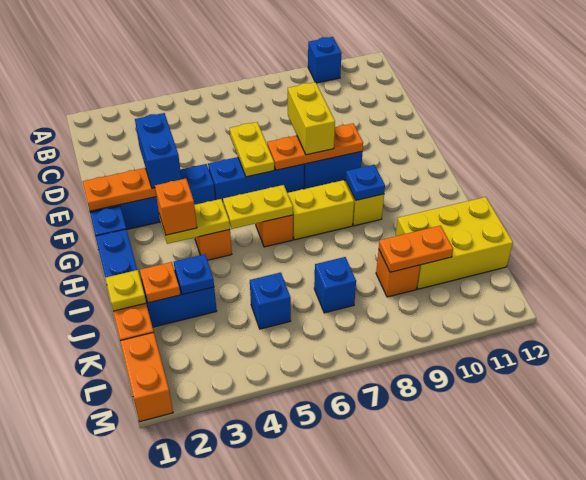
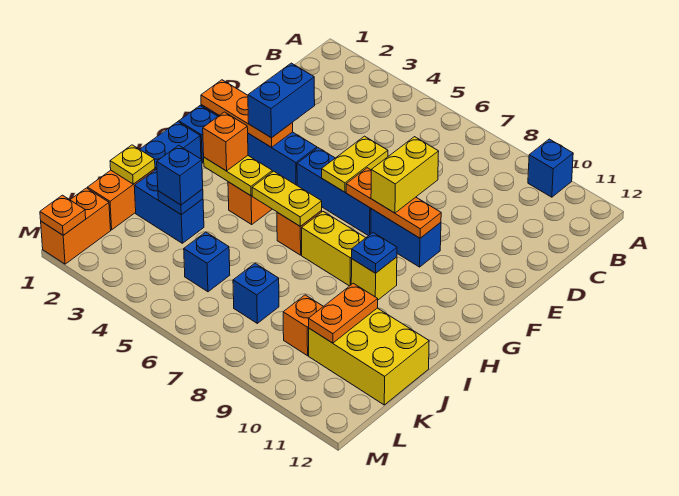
orange plate J2 level 2 -> orange plate M1 level 2
none -> blue brick J3 level 3
orange plate K9:K10 level 2 -> orange plate J10:K10 level 2

